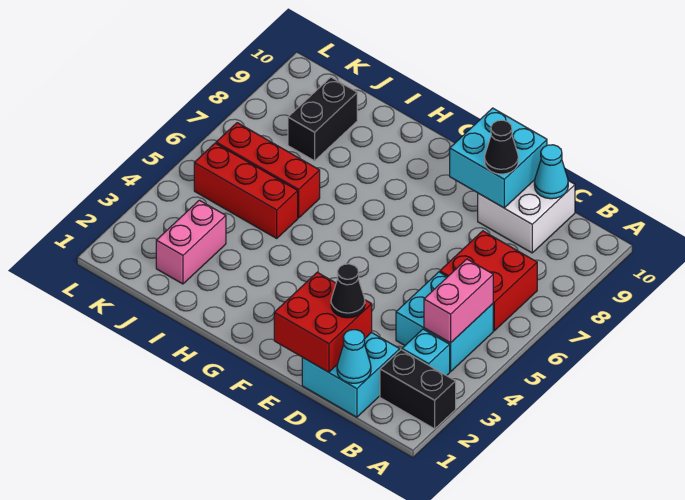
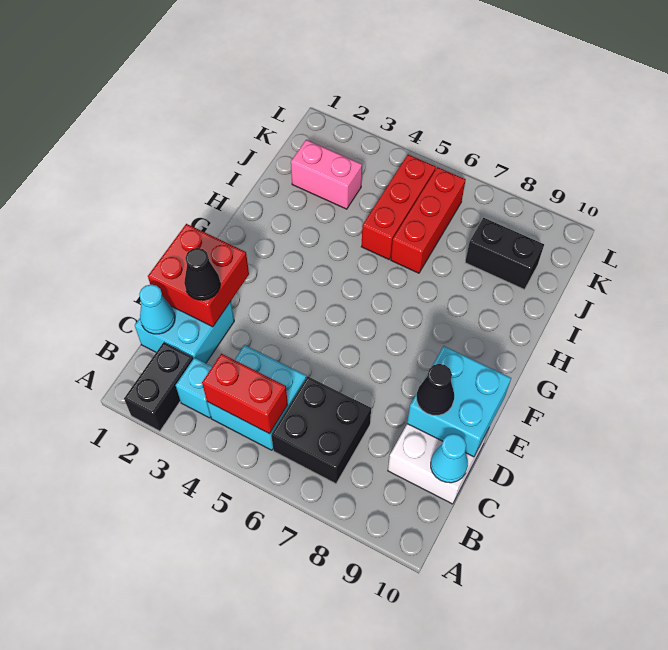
pink brick B4:B5 level 2 -> red brick B4:B5 level 2
red brick B6:C7 level 1 -> black brick B6:C7 level 1

